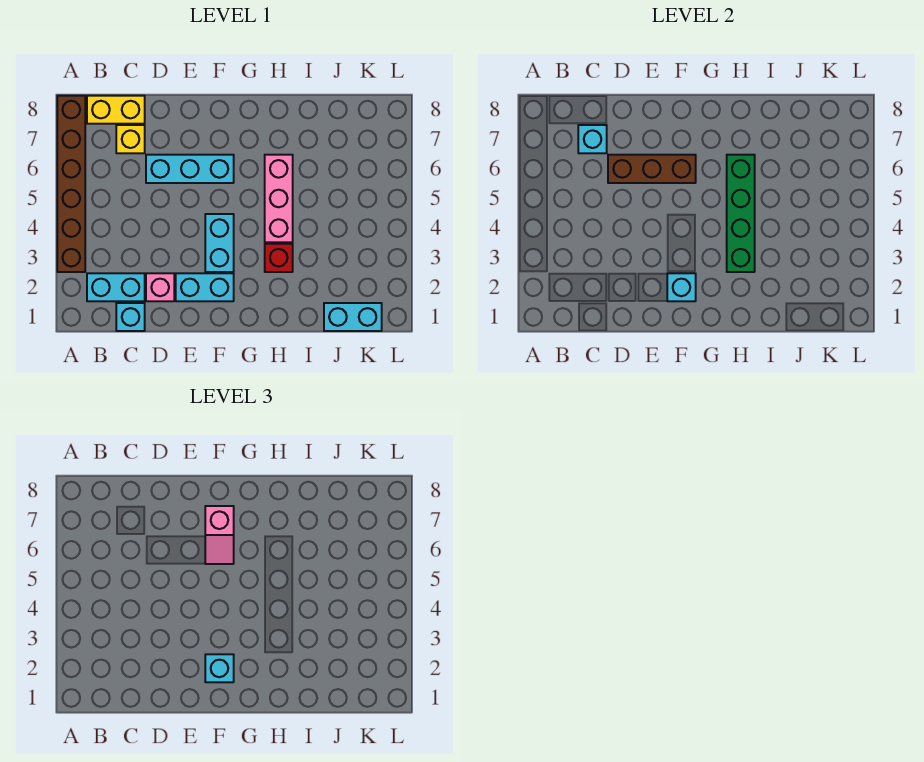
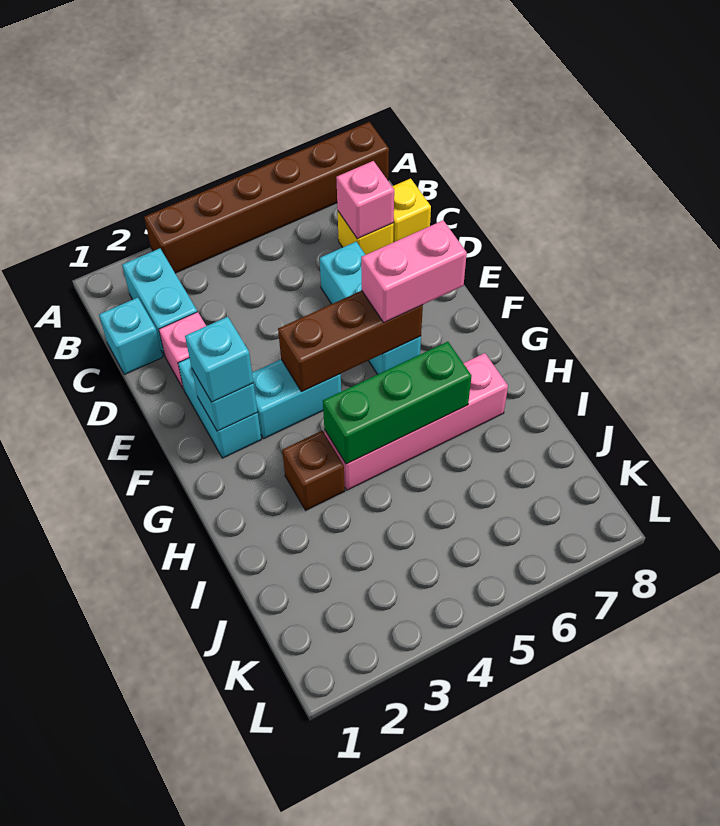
yellow brick B8:C8 level 1 -> yellow brick C8 level 1
cyan brick C7 level 2 -> pink brick C7 level 2
brown brick D6:F6 level 2 -> brown brick F4:F6 level 2
pink slope F6:F7 level 3 top 7 -> pink brick F6:F7 level 3
red brick H3 level 1 -> brown brick H3 level 1
green brick H3:H6 level 2 -> green brick H4:H6 level 2
pink brick H4:H6 level 1 -> pink brick H4:H7 level 1
cyan brick J1:K1 level 1 -> none

